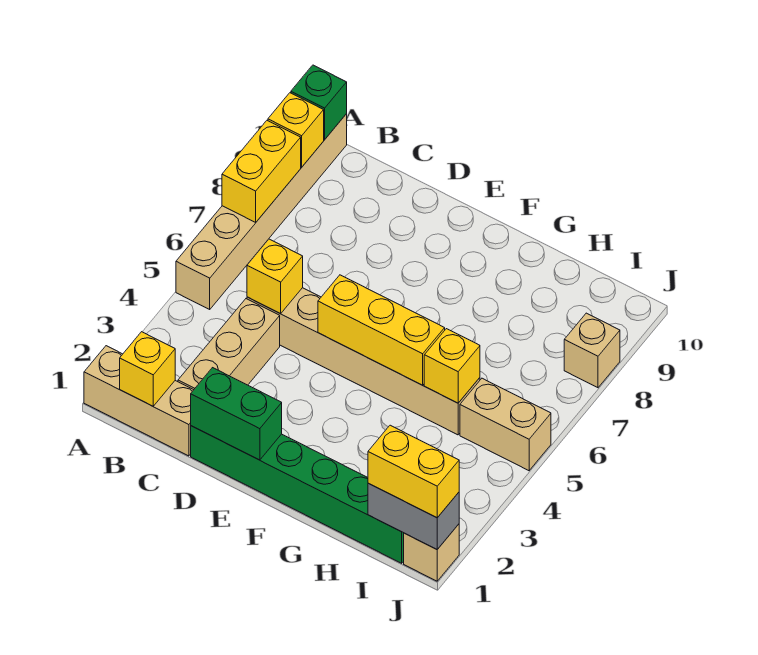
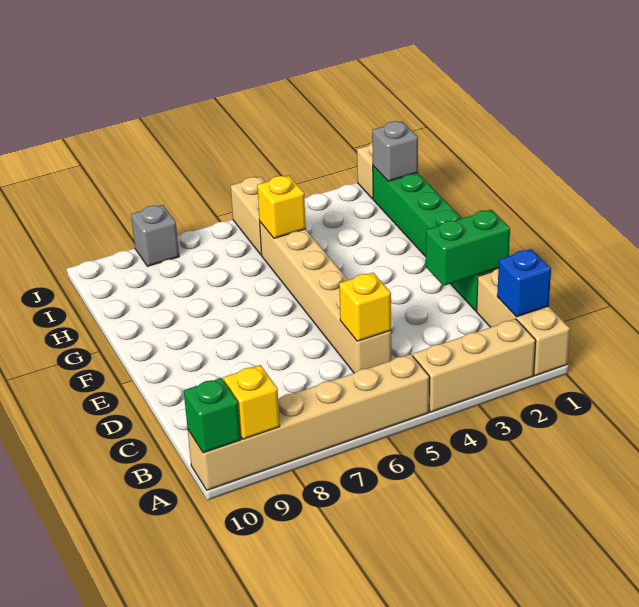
yellow brick A7:A8 level 2 -> none
yellow brick B1 level 2 -> blue brick B1 level 2
tan brick C2:C4 level 1 -> tan brick A2:A4 level 1
green brick D1:E1 level 2 -> green brick D1:D2 level 2
yellow brick E5:G5 level 2 -> none
grey brick I1:J1 level 2 -> grey brick I1 level 2
yellow brick I1:J1 level 3 -> none
tan brick J8 level 1 -> grey brick J8 level 1

